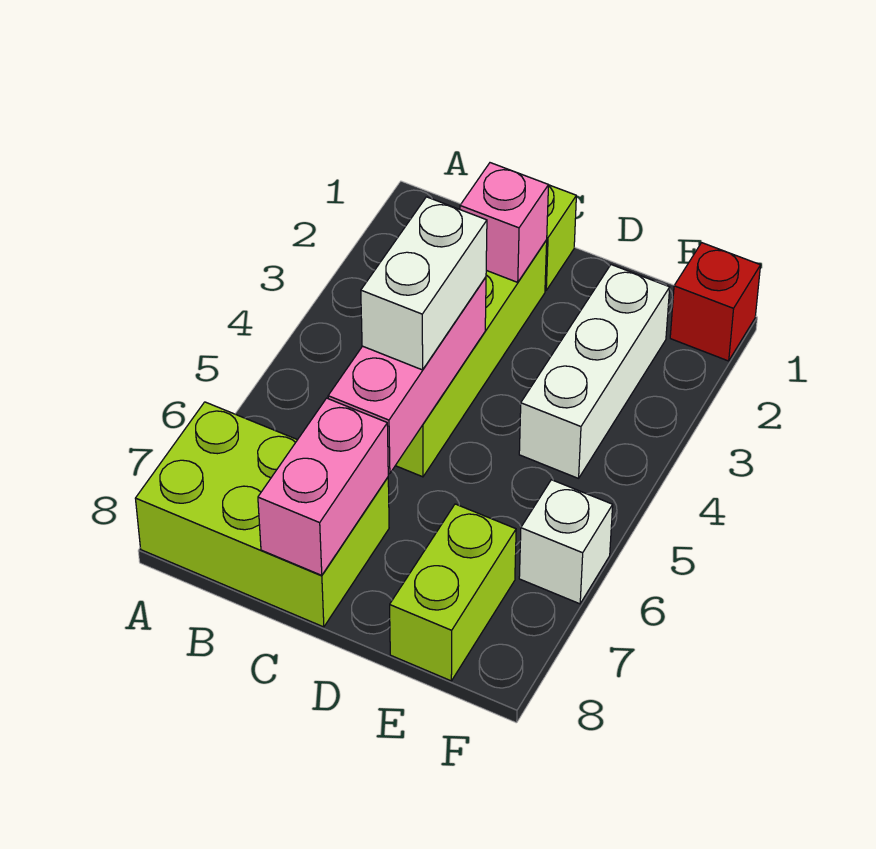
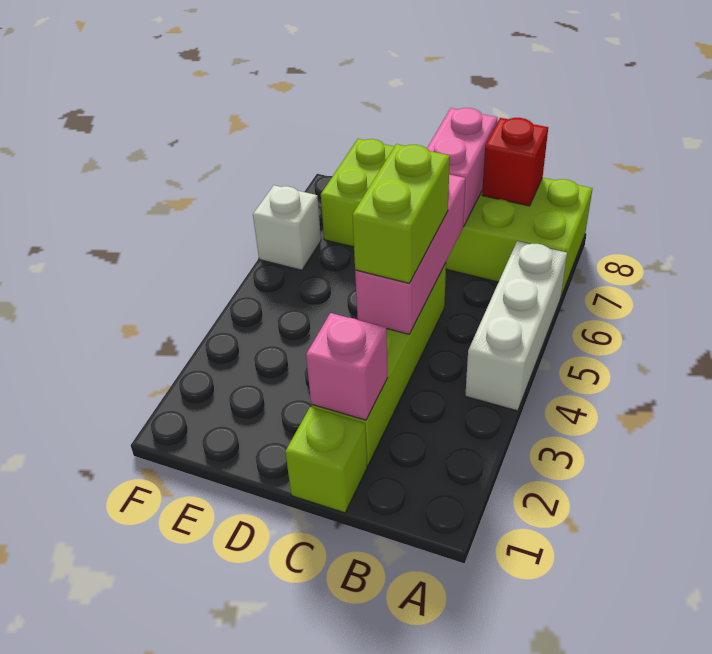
white brick C4:C5 level 3 -> lime brick C4:C5 level 3
white brick E2:E4 level 1 -> white brick A4:A6 level 1
red brick F1 level 1 -> red brick B8 level 2

